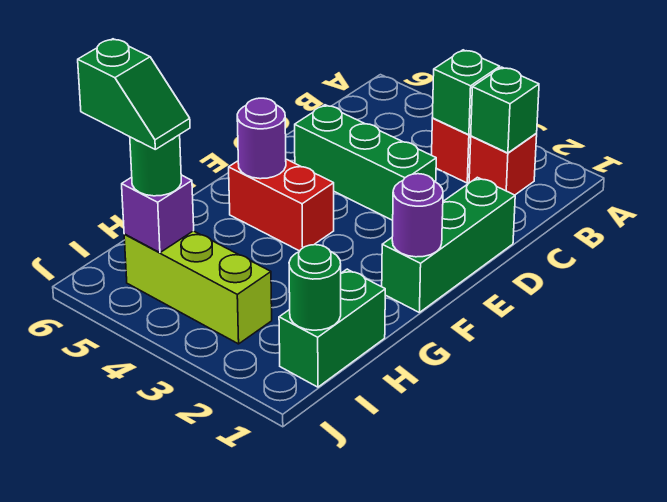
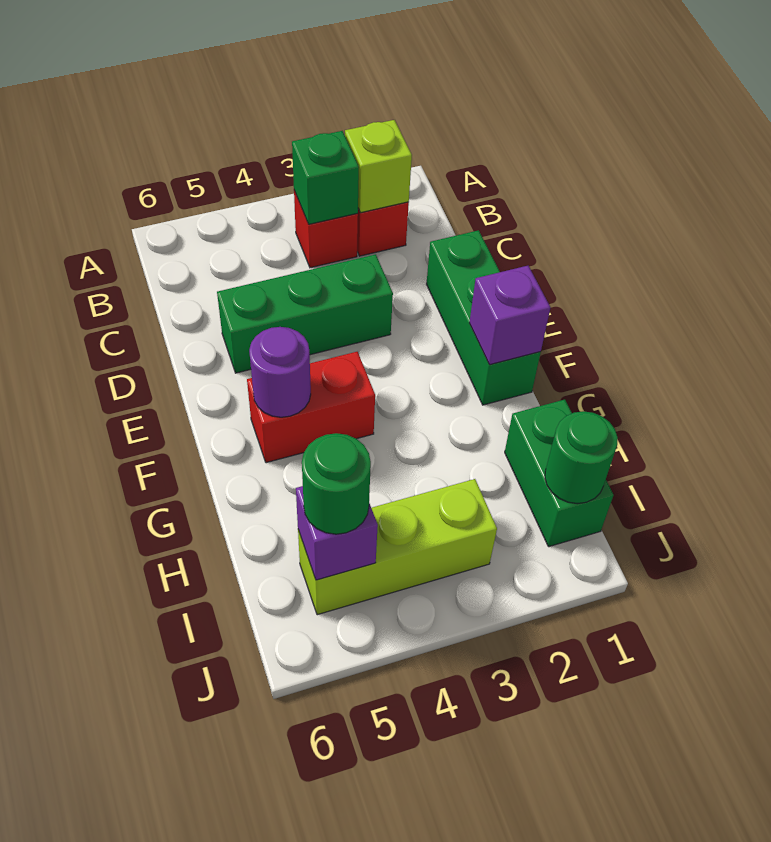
green brick B2 level 2 -> lime brick B2 level 2
purple round brick F1 level 2 -> purple brick F1 level 2
green slope I5:I6 level 4 top 6 -> none

